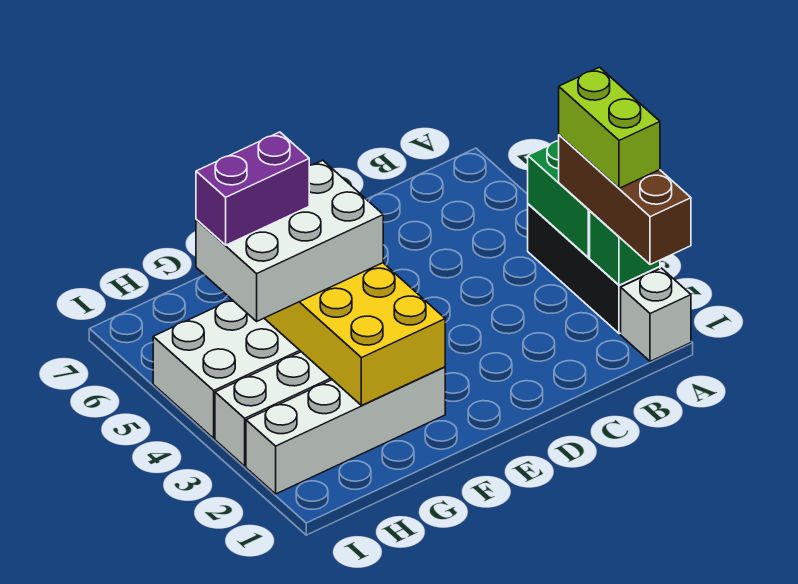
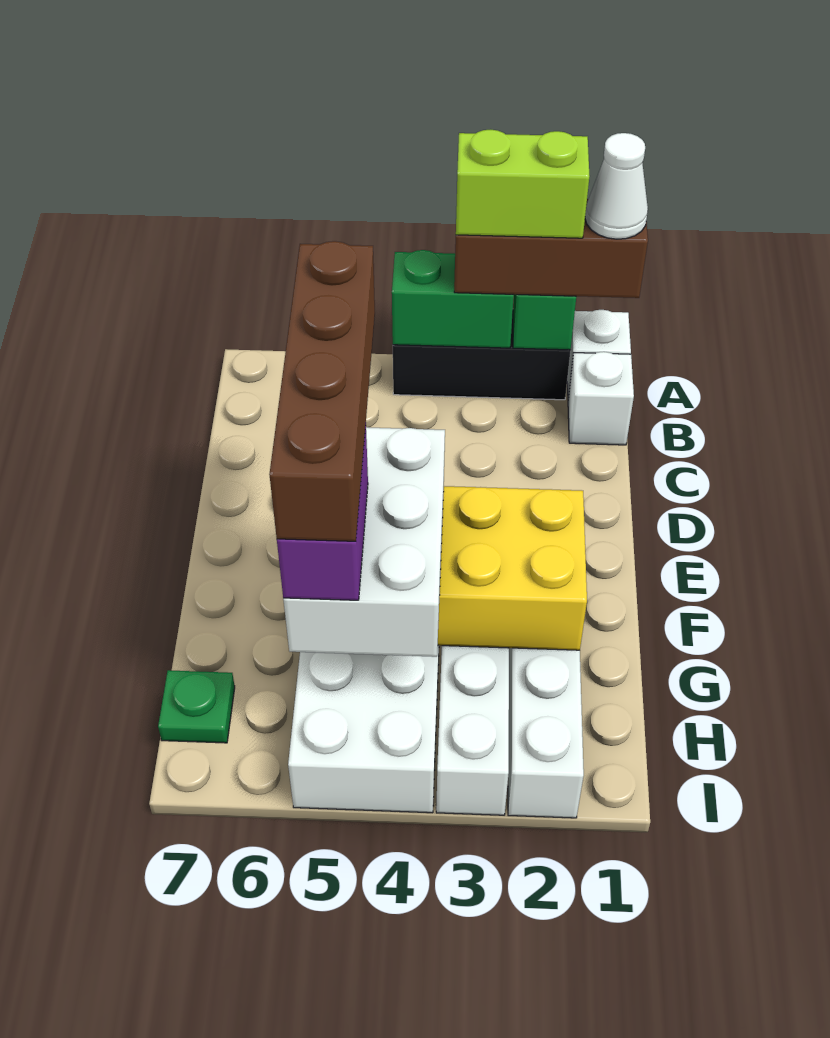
none -> white cone A1 level 4
none -> white brick B1 level 1
none -> brown brick E5:H5 level 5
none -> green plate H7 level 1

